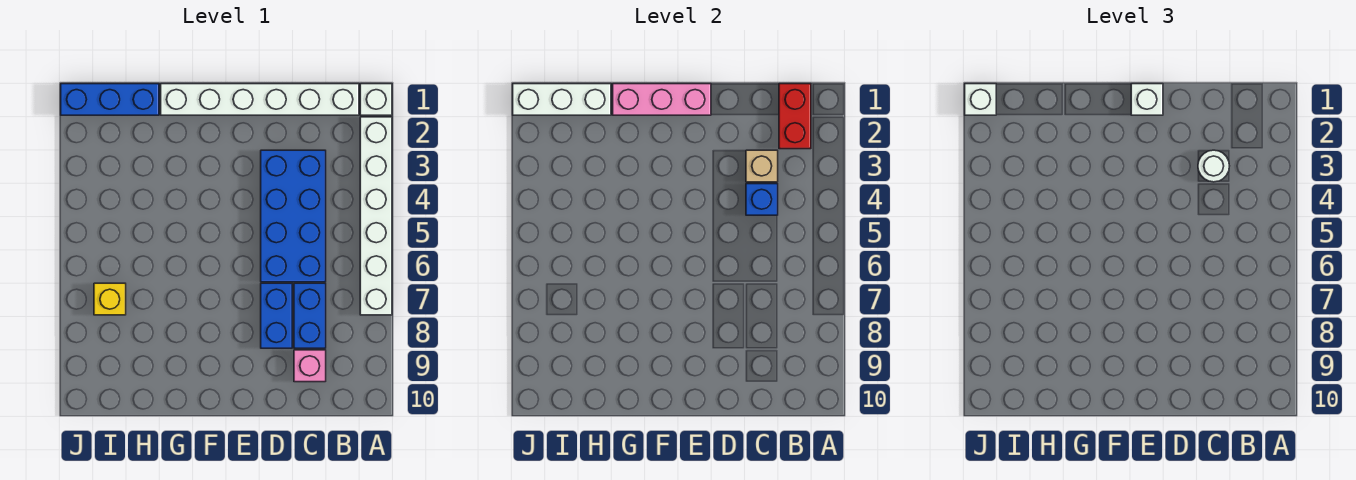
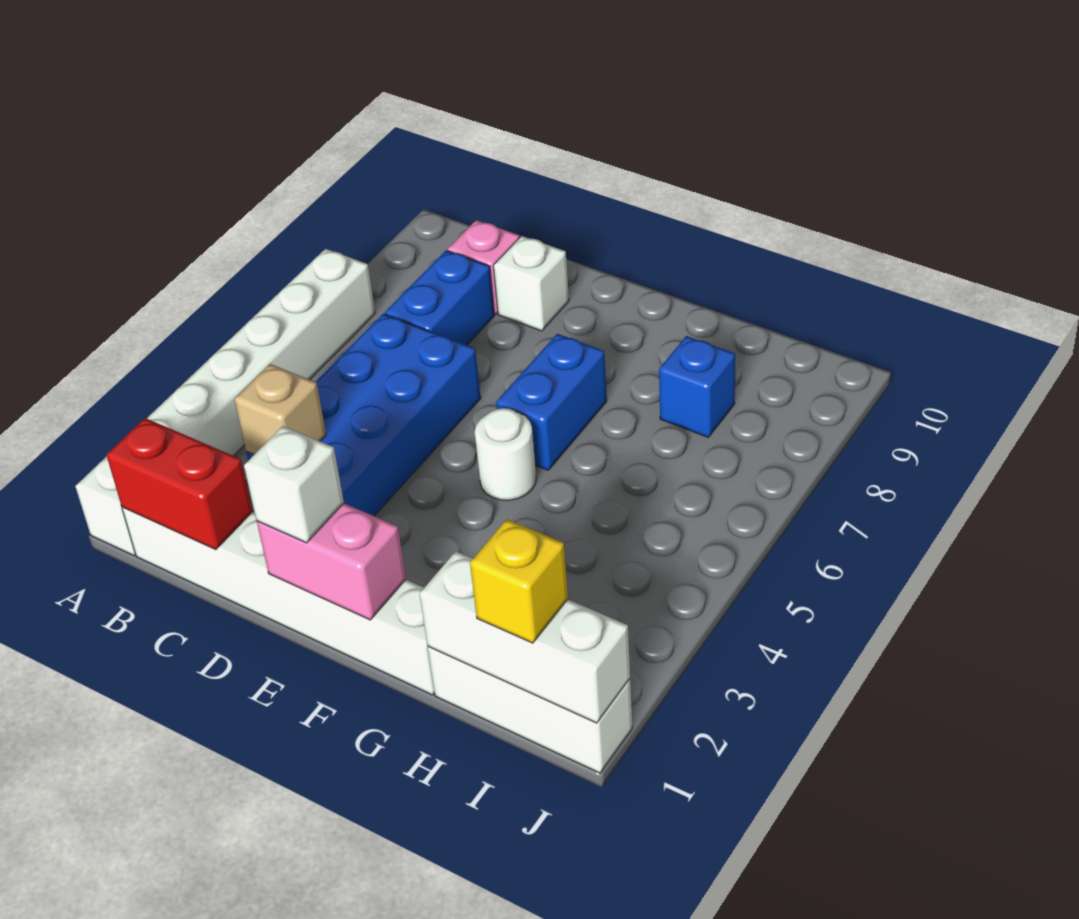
red brick B1:B2 level 2 -> red brick B1:C1 level 2
white round brick C3 level 3 -> white round brick F5 level 1
blue brick C4 level 2 -> blue brick H8 level 1
blue brick D7:D8 level 1 -> blue brick F6:F7 level 1
pink brick E1:G1 level 2 -> pink brick E1:F1 level 2
blue brick H1:J1 level 1 -> white brick H1:J1 level 1
yellow brick I7 level 1 -> yellow brick I1 level 3
white brick J1 level 3 -> white brick D9 level 1

